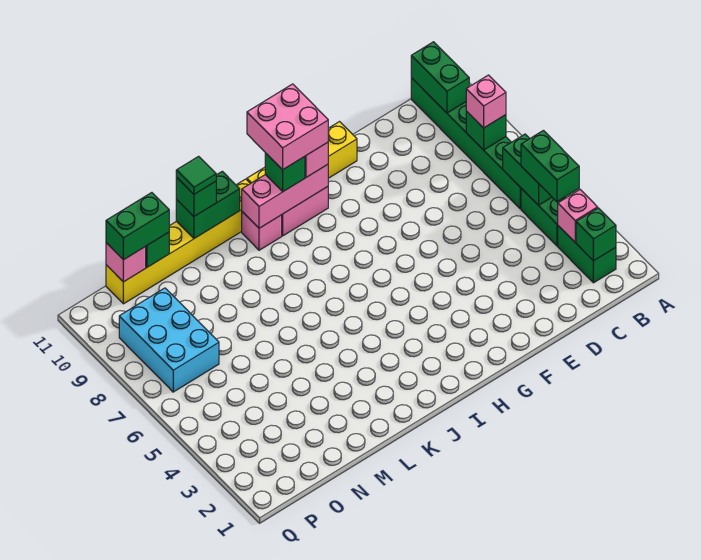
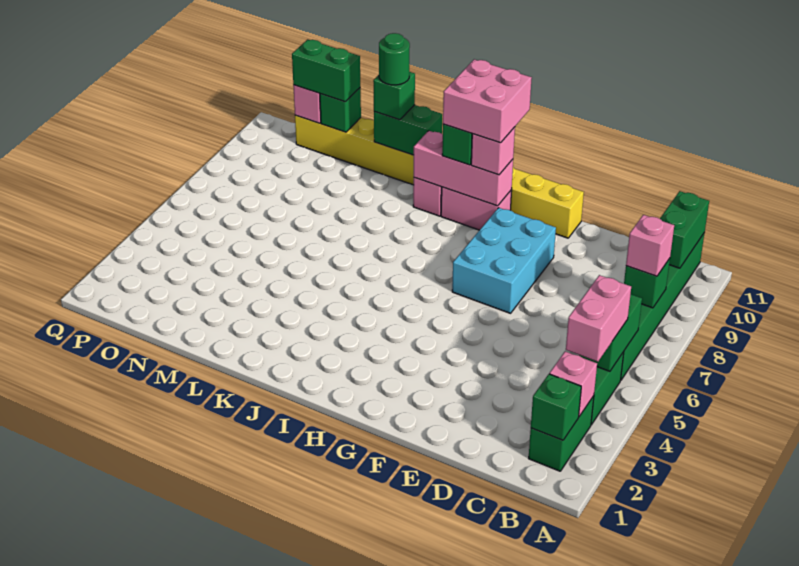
green brick B4:B5 level 3 -> pink brick B4:B5 level 3
green tile L11 level 4 -> green round brick L11 level 4
cyan brick O7:P9 level 1 -> cyan brick F7:G9 level 1

